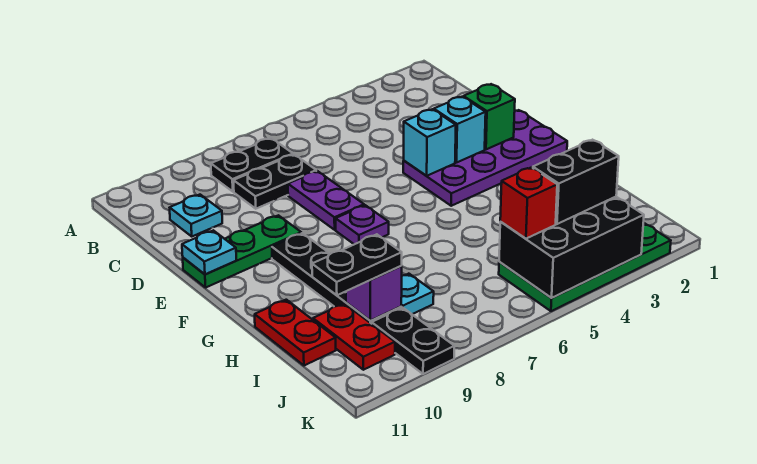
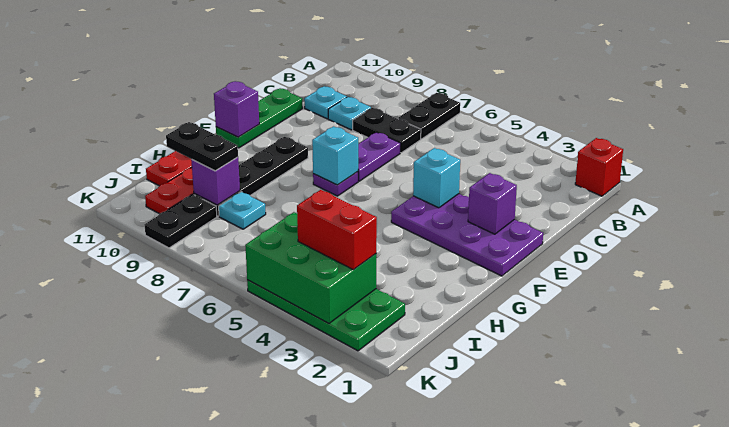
black plate B7:B8 level 1 -> black plate A7:B7 level 1
green brick E2 level 2 -> purple brick E2 level 2
cyan brick E3 level 2 -> cyan brick F7 level 2
green plate E9:E11 level 1 -> green plate D11:F11 level 1
cyan plate E11 level 2 -> cyan plate C9 level 1
none -> purple brick F11 level 2
black brick J3:K5 level 2 -> green brick J3:K5 level 2
black brick J3:J4 level 3 -> red brick J3:J4 level 3
red brick J5 level 3 -> red brick A1 level 1

